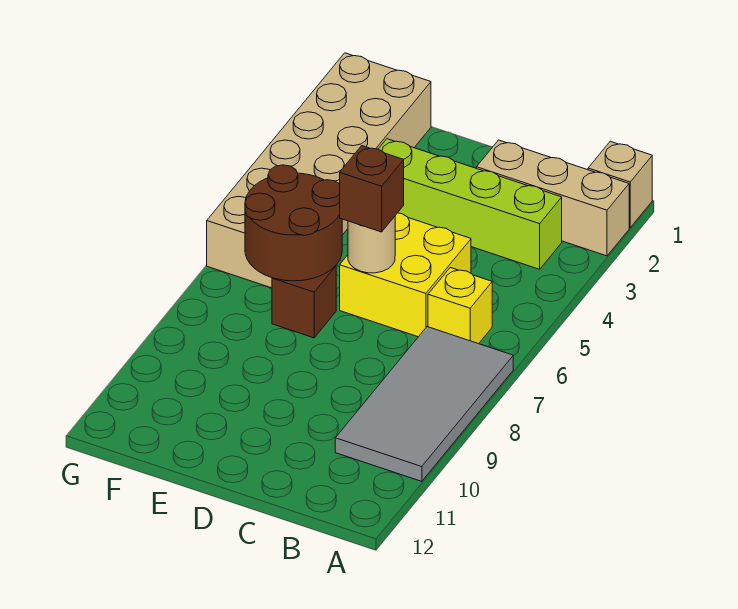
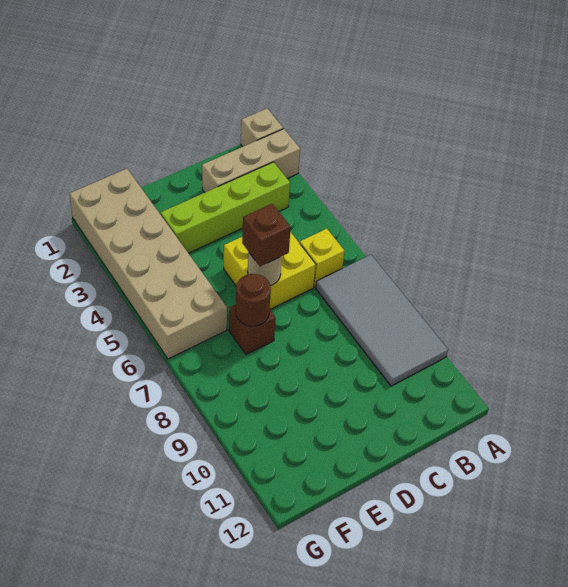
brown round brick E6:F7 level 2 -> brown round brick E7 level 2

